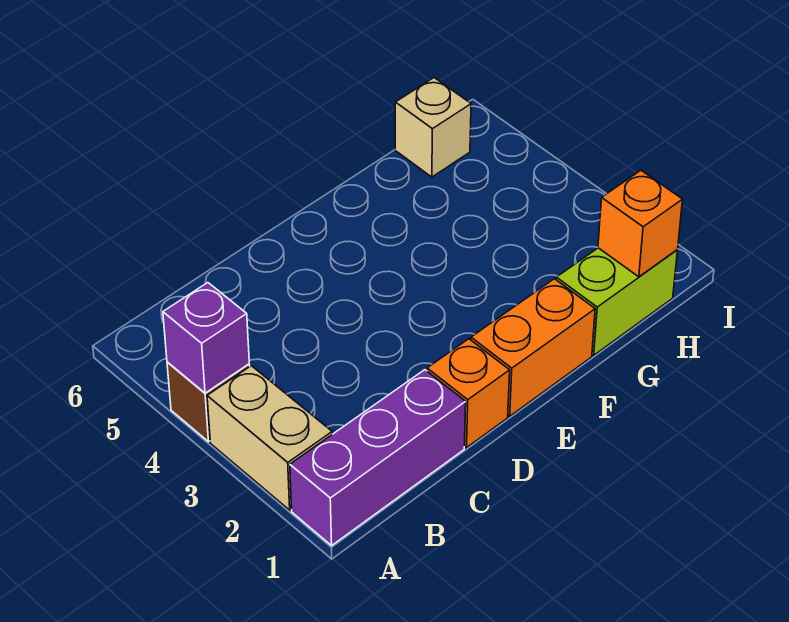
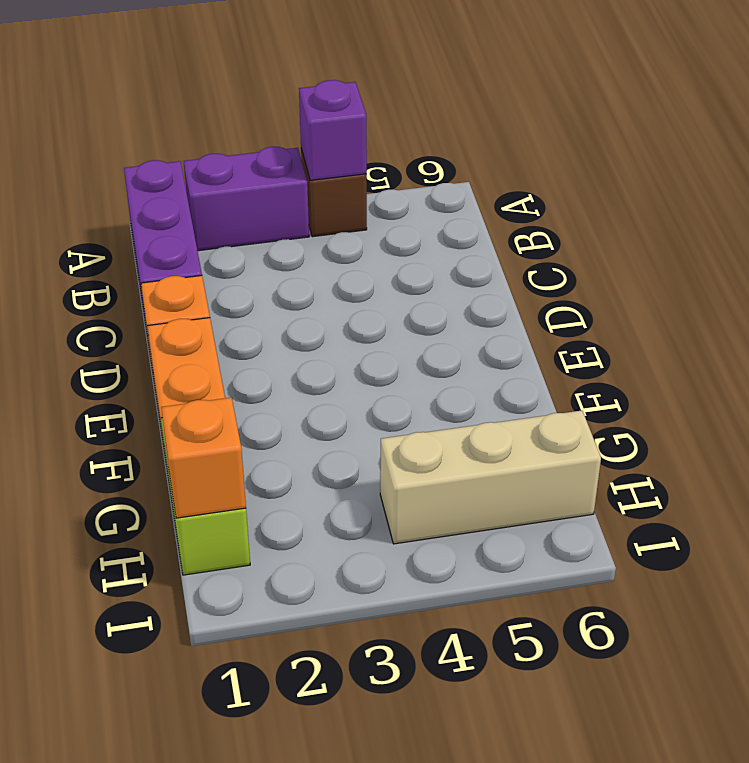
tan brick A2:A3 level 1 -> purple brick A2:A3 level 1
tan brick H6 level 1 -> tan brick H4:H6 level 1

